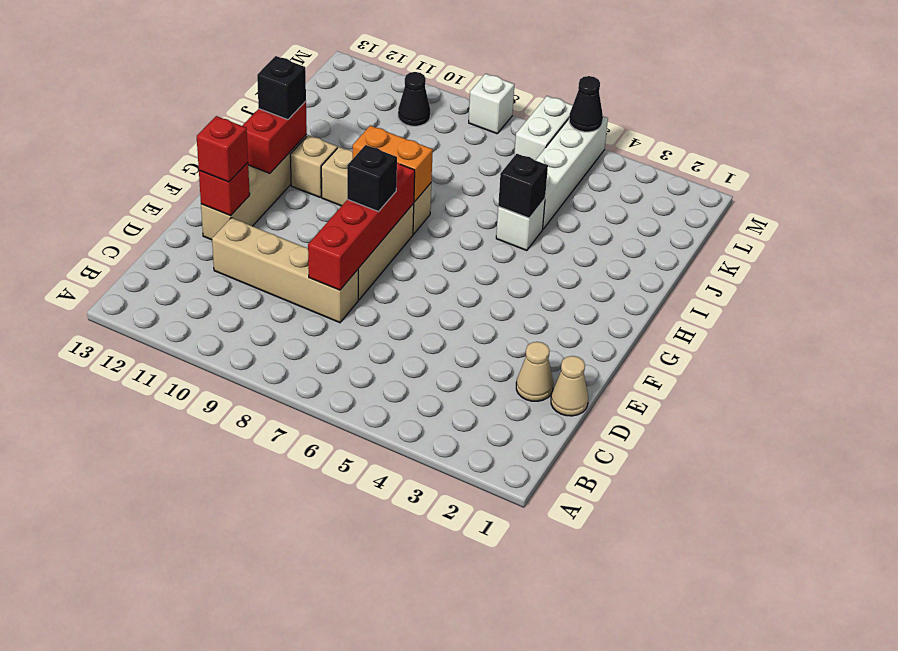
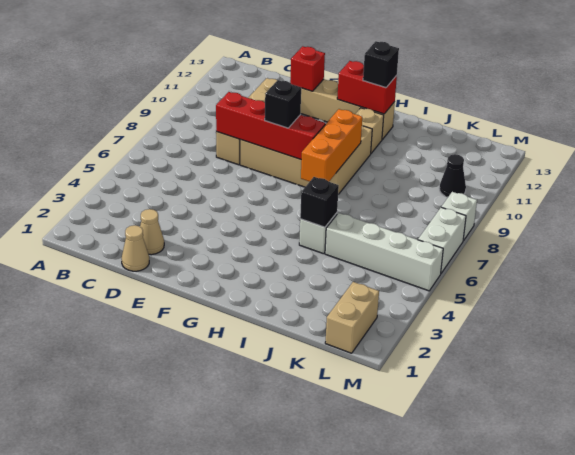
red brick E12 level 3 -> none
orange brick H8:H9 level 2 -> orange brick H7:H9 level 2
none -> tan brick L1:L2 level 1
white brick L6:M6 level 1 -> white brick M6:M7 level 1
black cone M5 level 2 -> none

